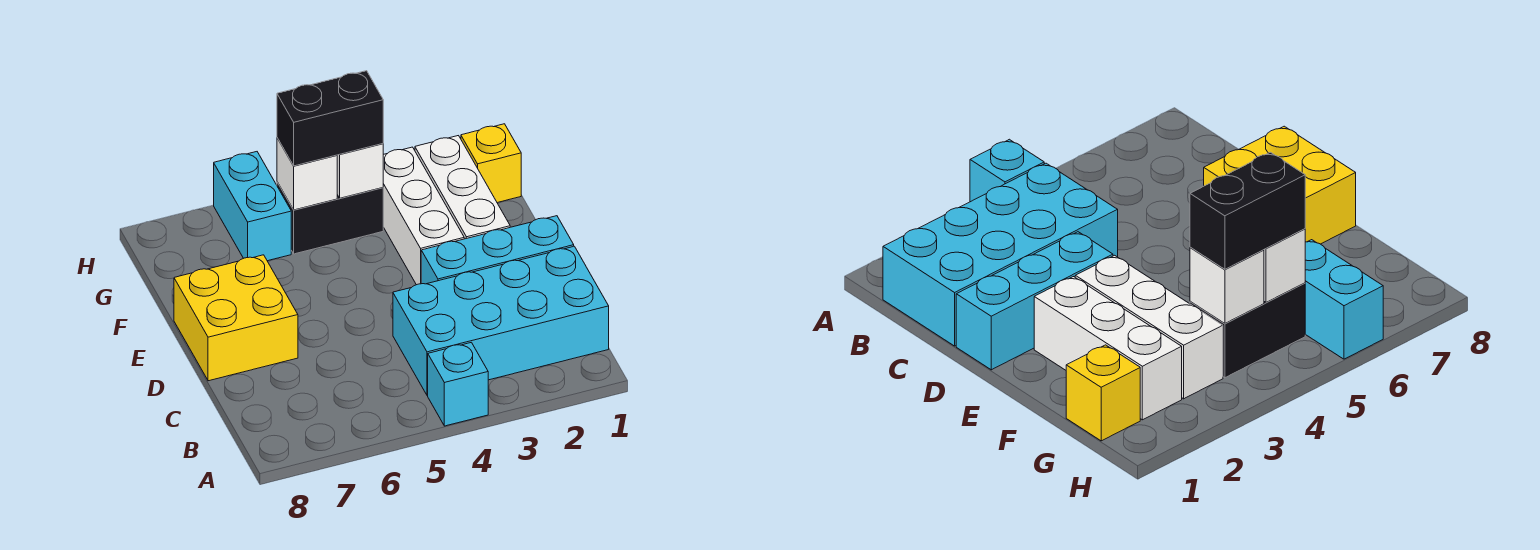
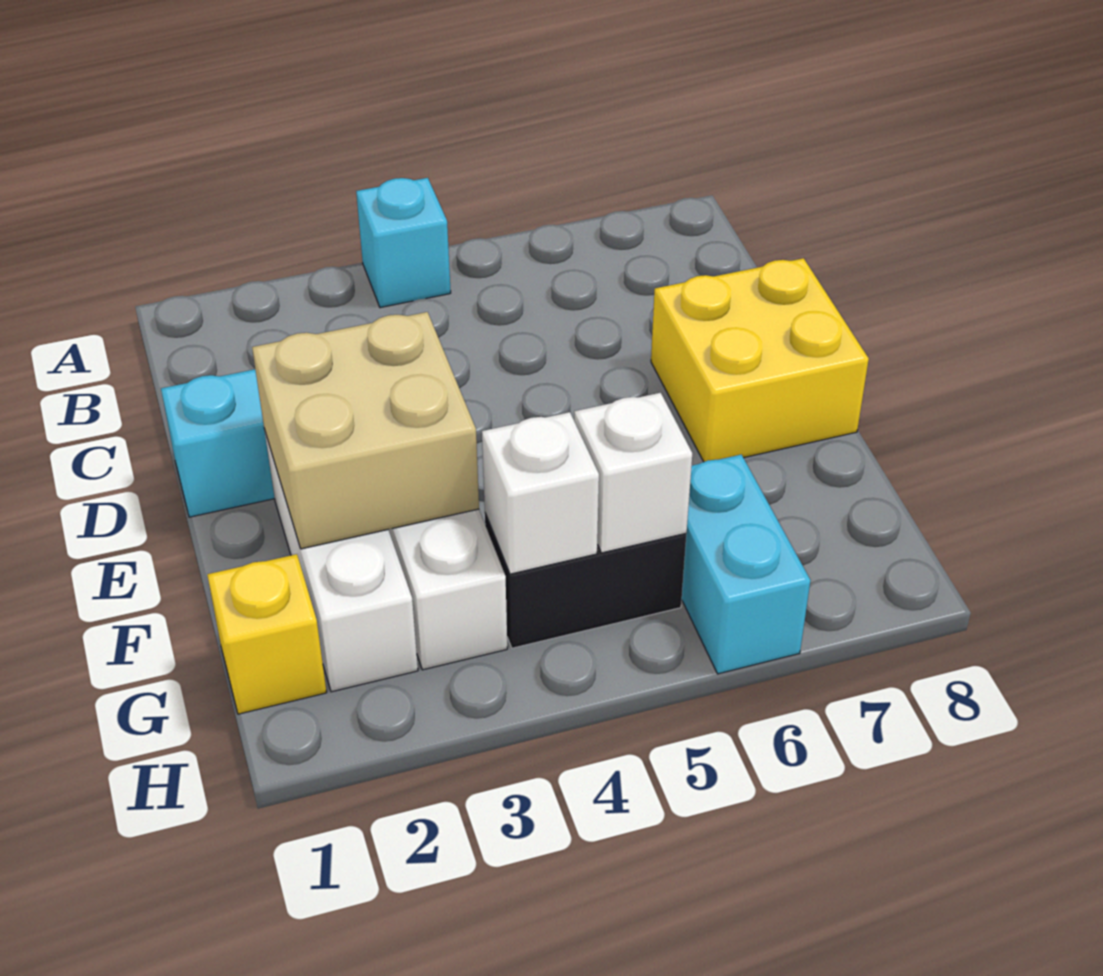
cyan brick B1:C4 level 1 -> none
none -> tan brick E2:F3 level 2
black brick G4:G5 level 3 -> none

